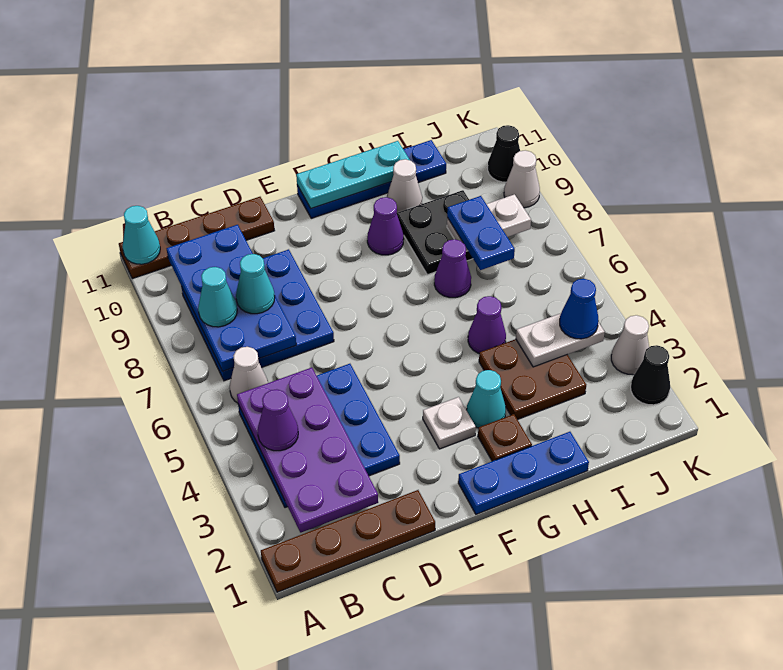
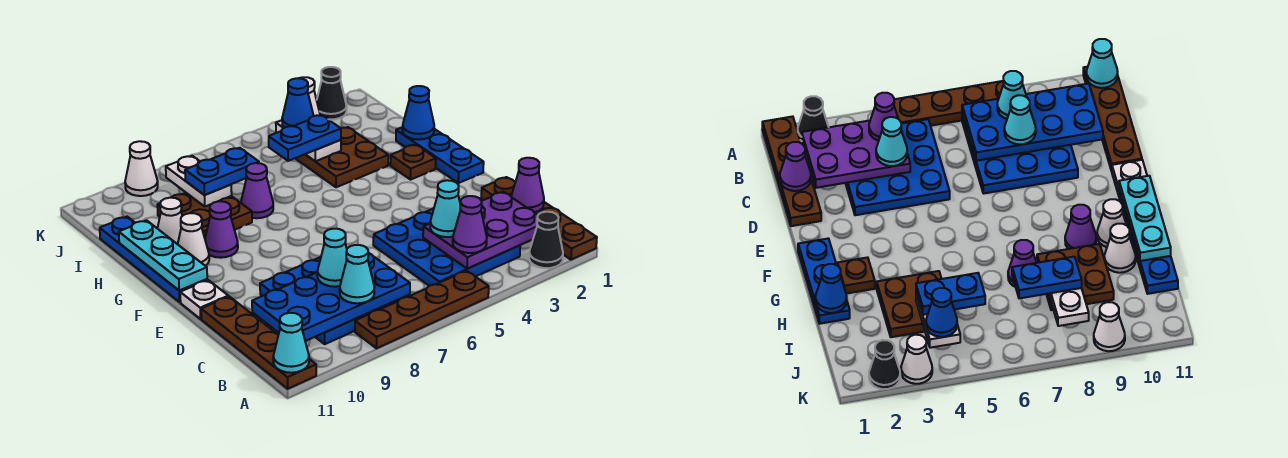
none -> brown plate A5:A8 level 1
purple plate B2:C5 level 2 -> purple plate B2:C4 level 2
white cone B6 level 1 -> white cone G10 level 1
white plate F3 level 1 -> white plate E11 level 1
cyan cone G3 level 1 -> cyan cone C4 level 3
none -> blue cone H1 level 2
purple cone H5 level 1 -> purple cone C1 level 2
black plate H8:I9 level 1 -> brown plate H8:I9 level 1
none -> blue plate I4:I5 level 3
black cone K10 level 1 -> black cone A2 level 1

